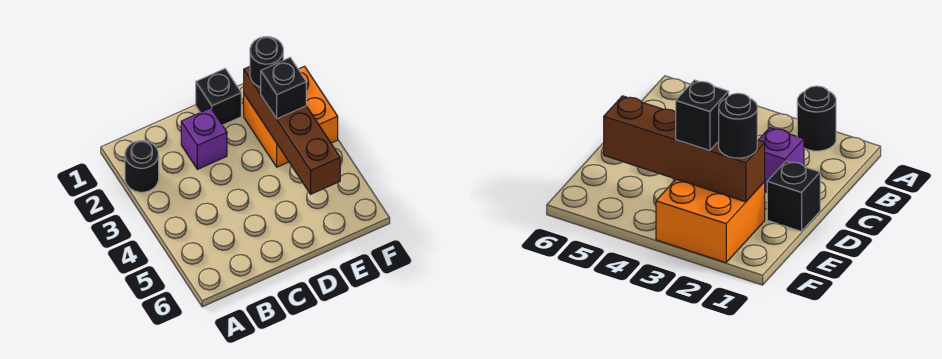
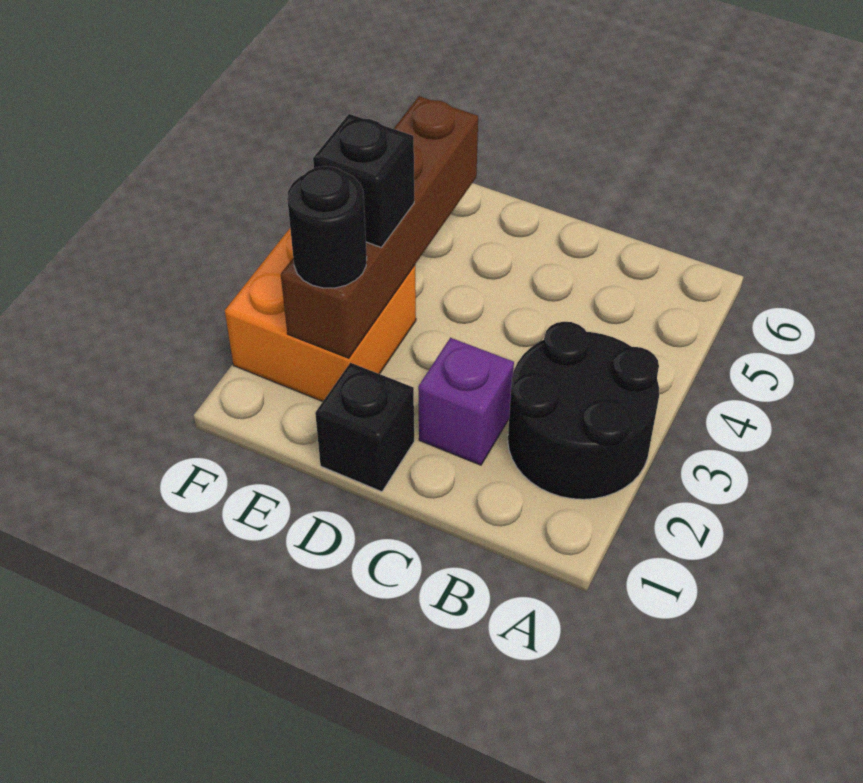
black round brick A2 level 1 -> black round brick A2:B3 level 1

